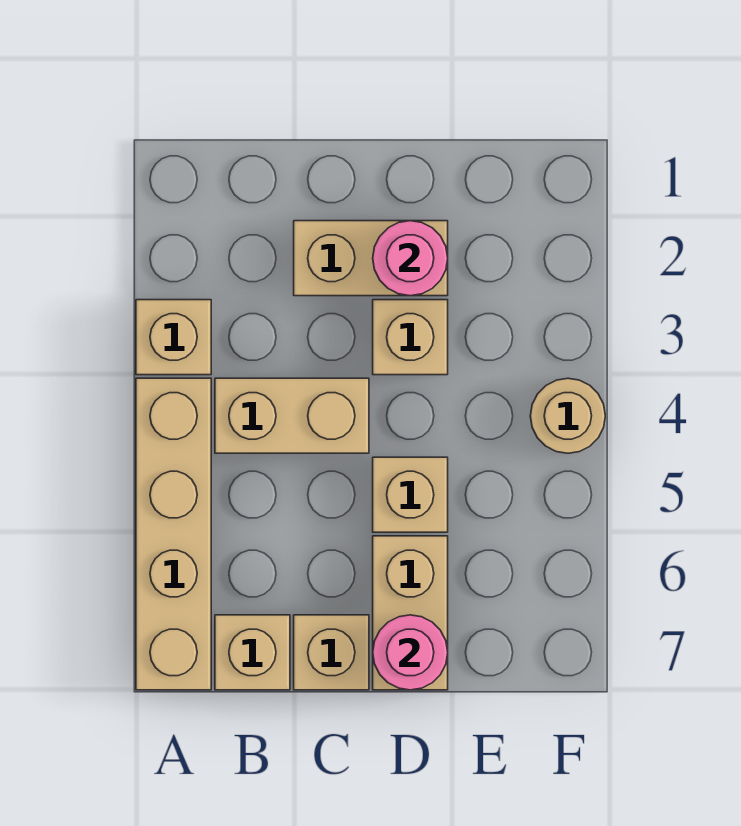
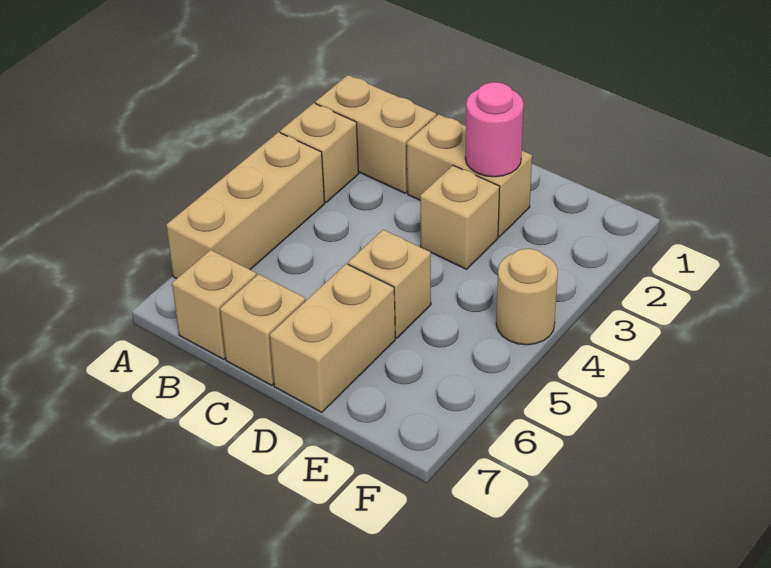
tan brick A4:A7 level 1 -> tan brick A4:A6 level 1
tan brick B4:C4 level 1 -> tan brick A2:B2 level 1
pink round brick D7 level 2 -> none

